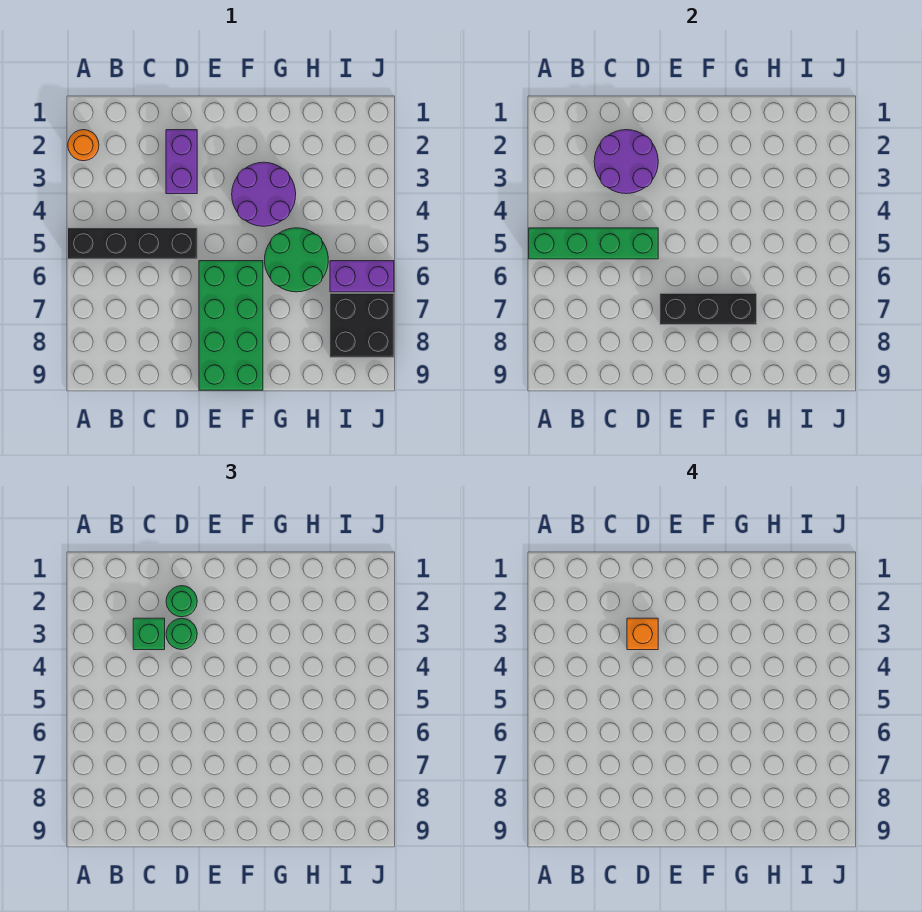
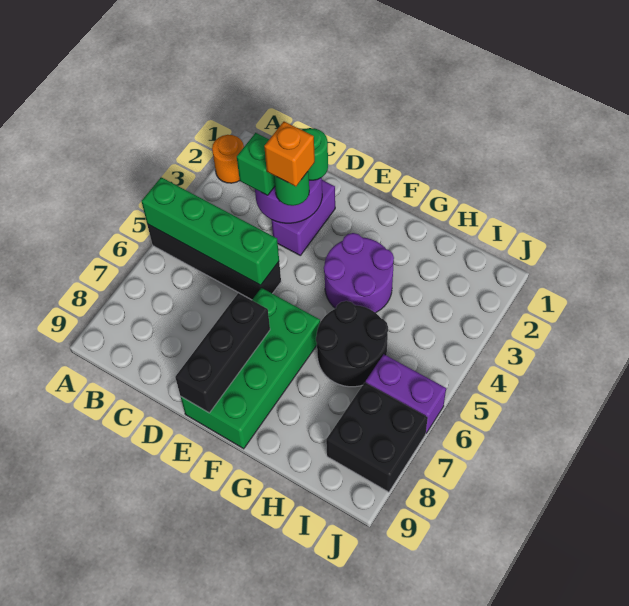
black brick E7:G7 level 2 -> black brick E7:E9 level 2
green round brick G5:H6 level 1 -> black round brick G5:H6 level 1

